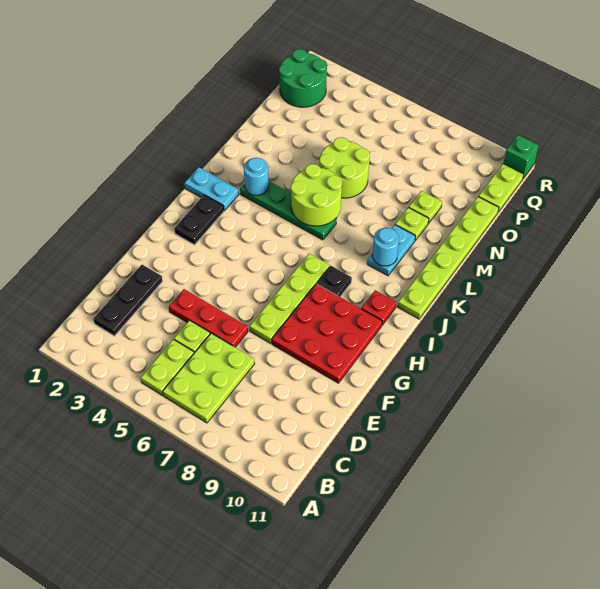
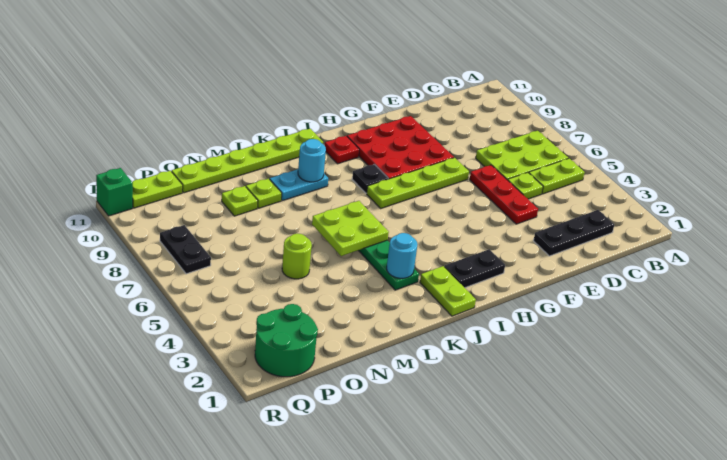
cyan plate J1:J2 level 1 -> lime plate J1:J2 level 1
lime round brick K5:L6 level 2 -> lime plate K5:L6 level 2
lime round brick M5:N6 level 1 -> lime round brick N5 level 1
none -> black plate Q7:Q8 level 1

